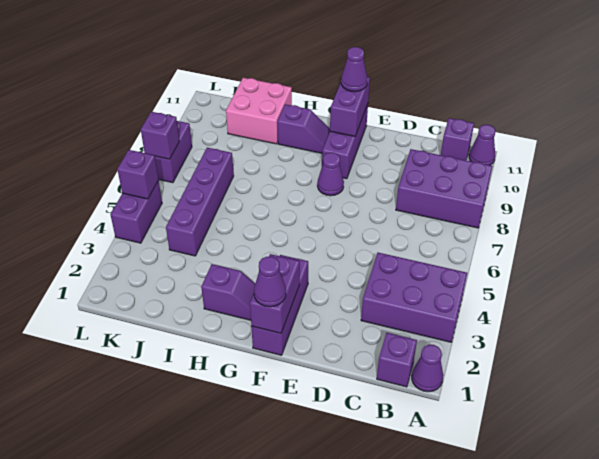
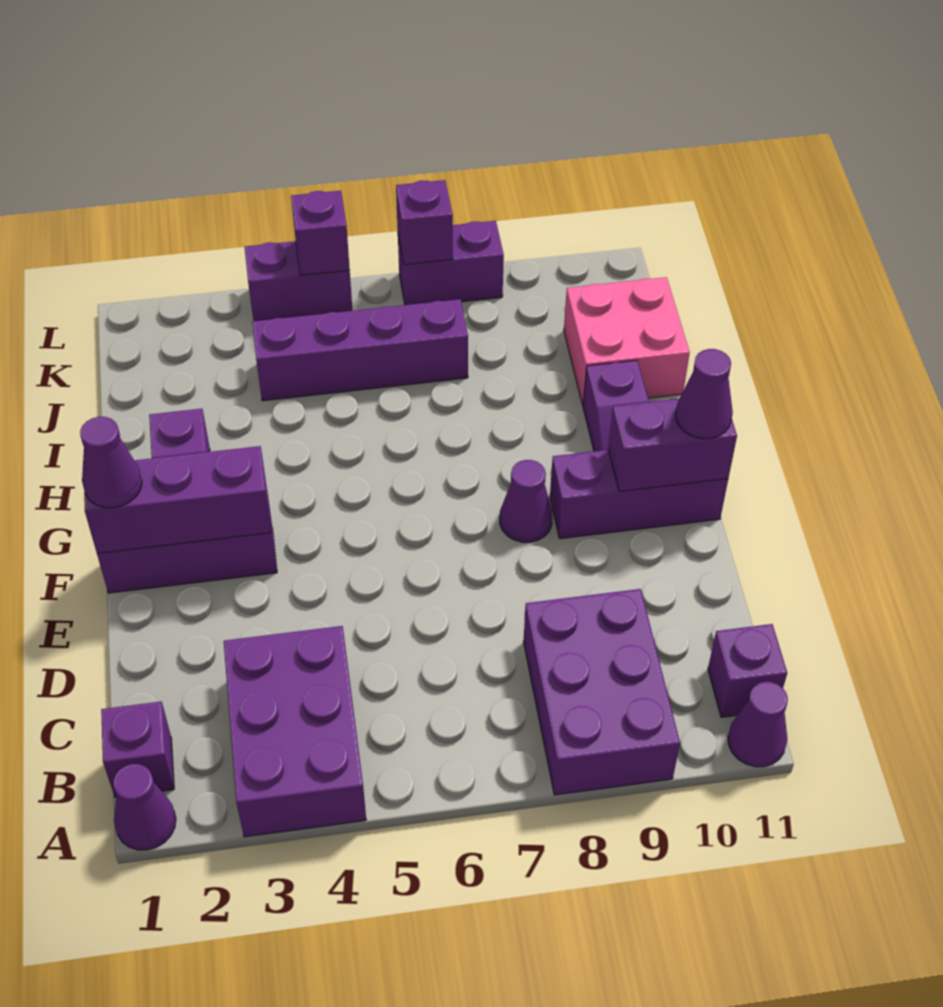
purple brick F1:F2 level 2 -> purple brick F1:F3 level 2

